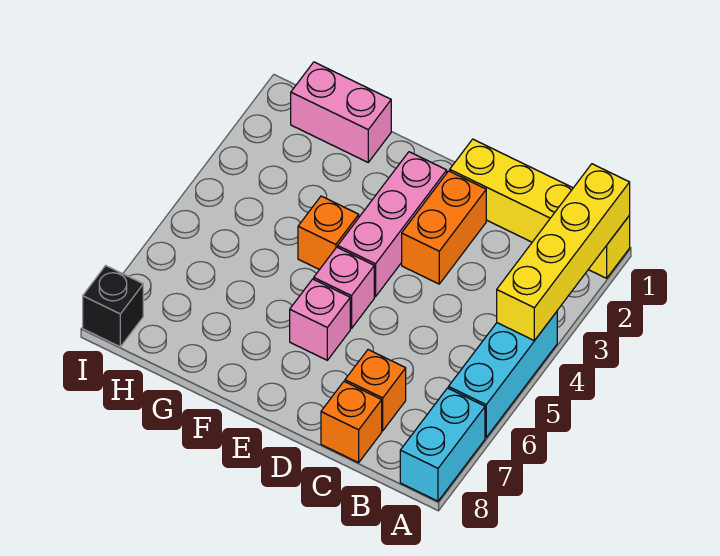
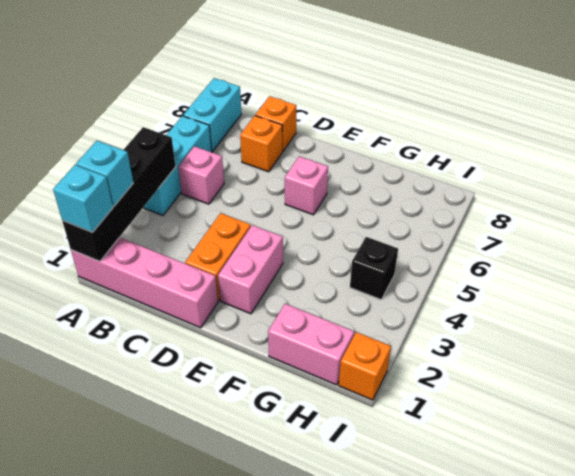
yellow brick A1:D1 level 1 -> pink brick A1:D1 level 1
yellow brick A1:A4 level 2 -> black brick A1:A4 level 2
none -> cyan brick A1 level 3
none -> cyan brick A2 level 3
pink brick E2:E4 level 1 -> pink brick E2:E3 level 1
pink brick E5 level 1 -> pink brick B5 level 1
orange brick F4 level 1 -> orange brick I1 level 1
black brick I8 level 1 -> black brick H4 level 1

